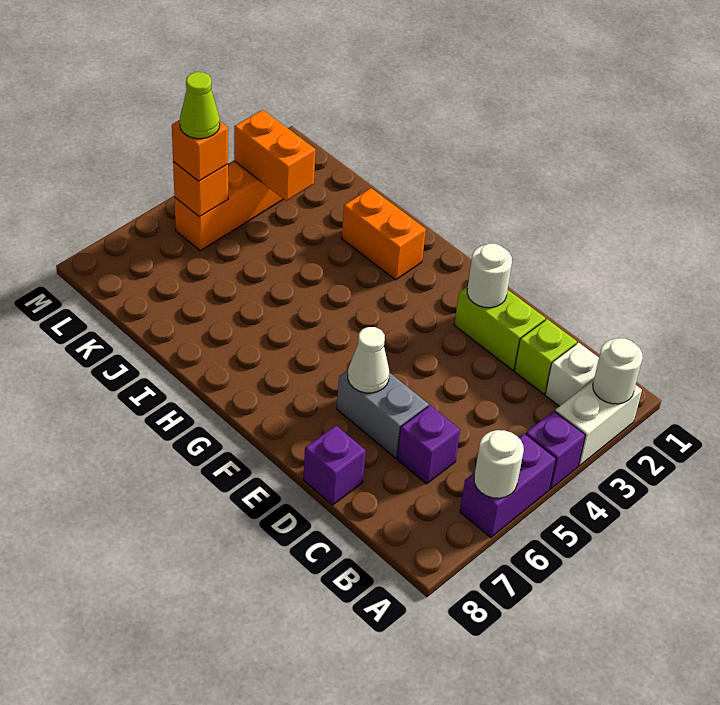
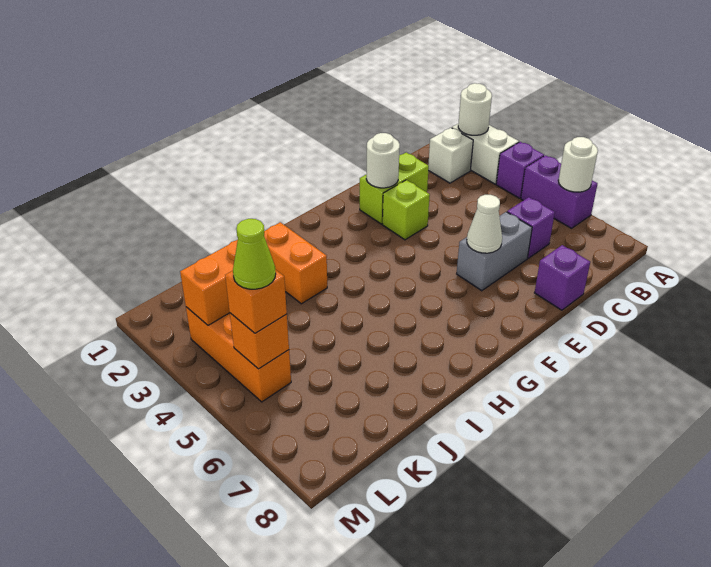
lime brick C2 level 1 -> lime brick E3 level 1
orange brick H2:I2 level 1 -> orange brick I2:I3 level 1

